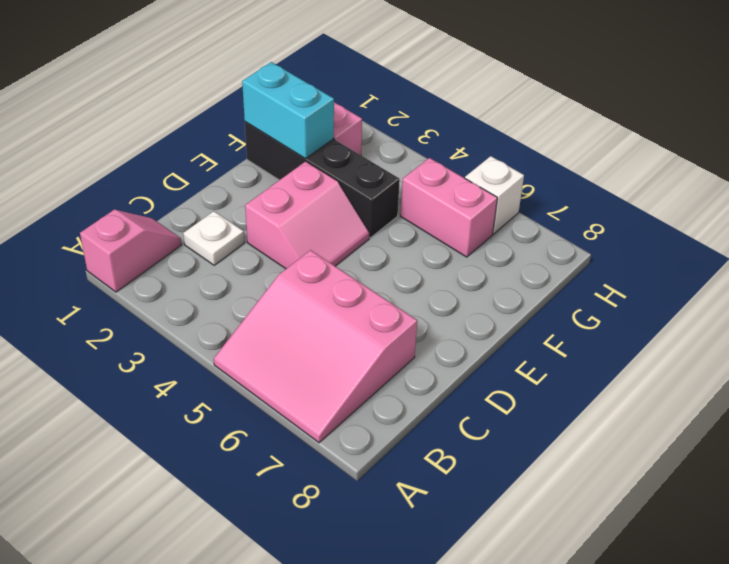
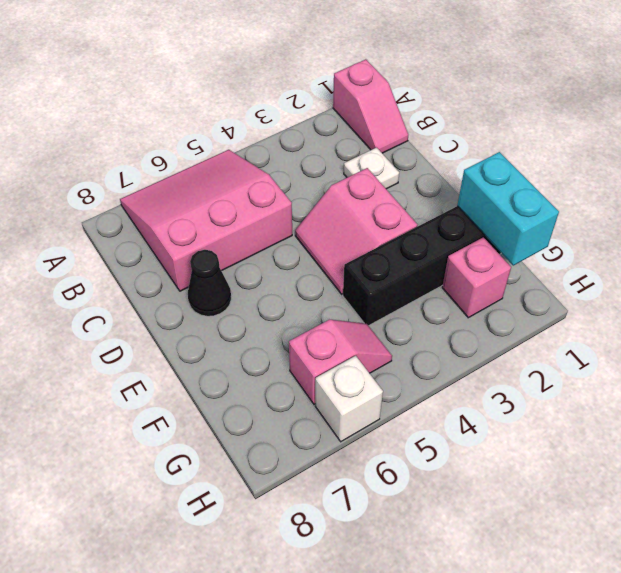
none -> black cone D7 level 1
cyan brick F1:F2 level 2 -> cyan brick F1:G1 level 2
pink brick G5:G6 level 1 -> pink slope G5:G6 level 1 top 6

